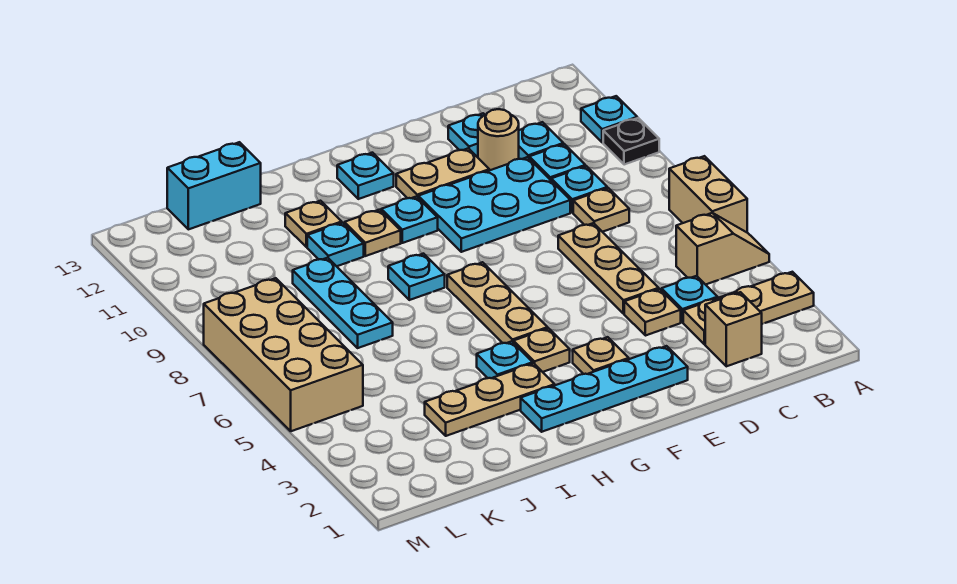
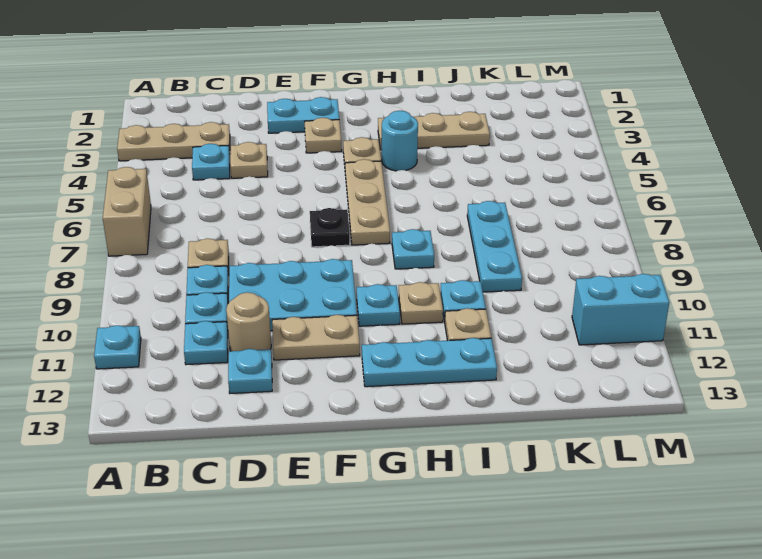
tan slope A5:B5 level 1 top B -> none
black plate A10 level 1 -> black plate F7 level 1
tan brick C2 level 1 -> none
tan plate D5:D7 level 1 -> none
cyan plate E2:H2 level 1 -> cyan plate E2:F2 level 1
cyan plate G12 level 1 -> cyan plate G12:I12 level 1
cyan plate H4 level 1 -> cyan round brick H4 level 1
cyan brick J13:K13 level 1 -> cyan brick L11:M11 level 1
tan brick L5:M8 level 1 -> none

